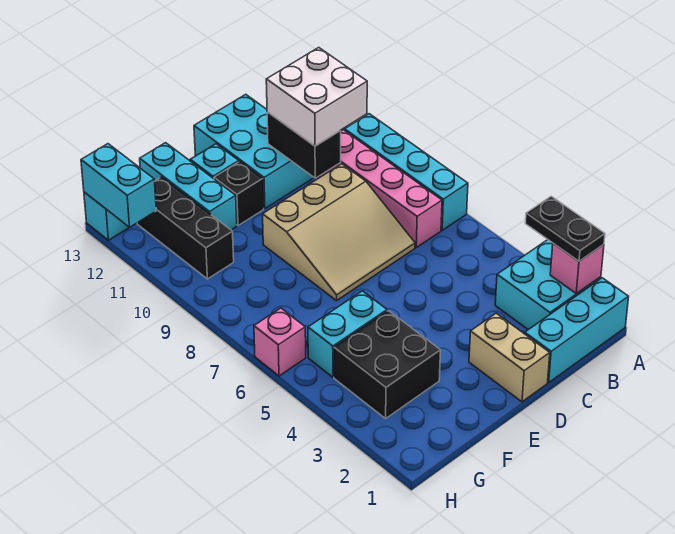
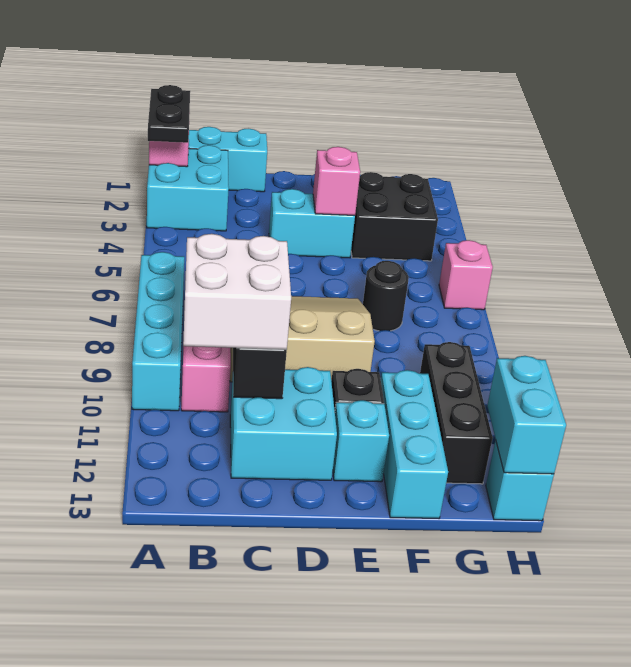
cyan brick C11:D13 level 1 -> cyan brick C11:D12 level 1
tan brick D1:D2 level 1 -> none
none -> pink brick E4 level 2
cyan brick F5:G5 level 1 -> cyan brick D4:E4 level 1
none -> black round brick F7 level 1

